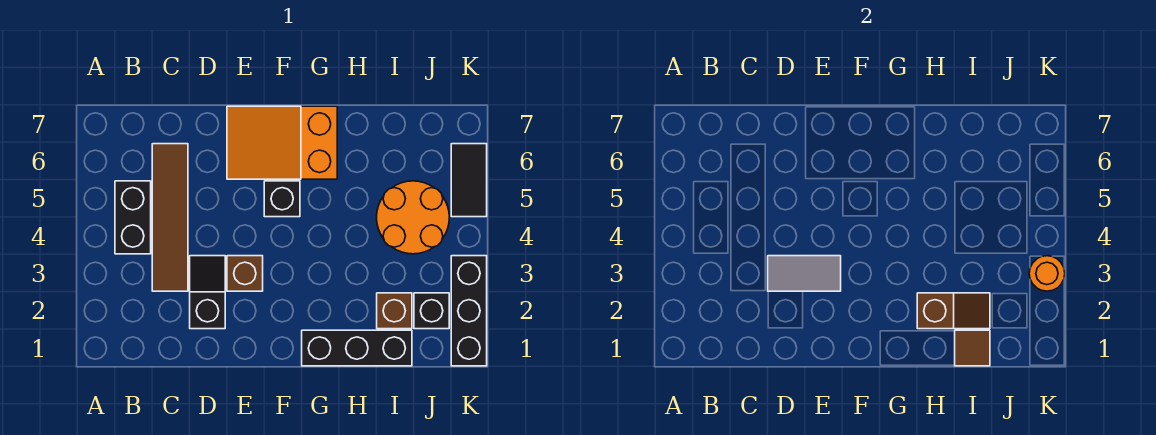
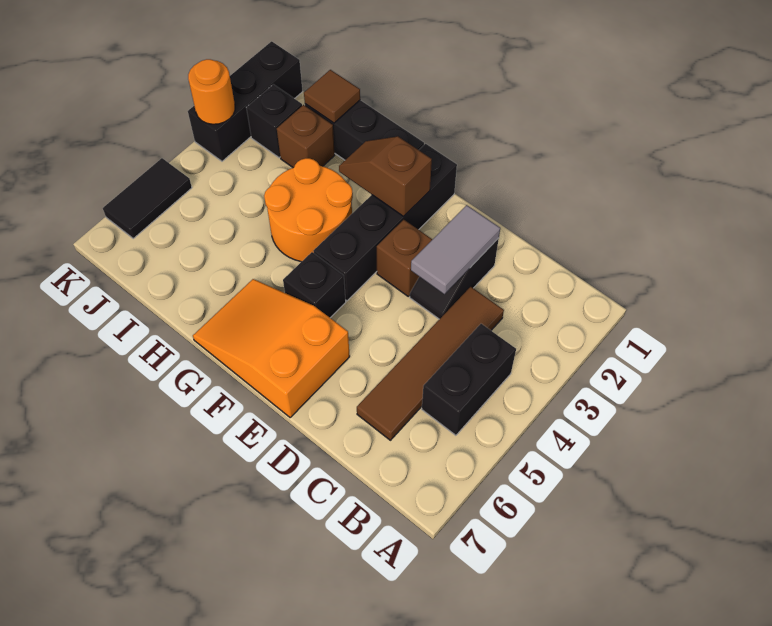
grey tile D3:E3 level 2 -> grey tile D2:D3 level 2
orange slope E6:G7 level 1 top G -> orange slope E6:G7 level 1 top E
none -> black brick F1:F4 level 1
brown slope H2:I2 level 2 top H -> brown slope F2:G2 level 2 top F
orange round brick I4:J5 level 1 -> orange round brick G3:H4 level 1

